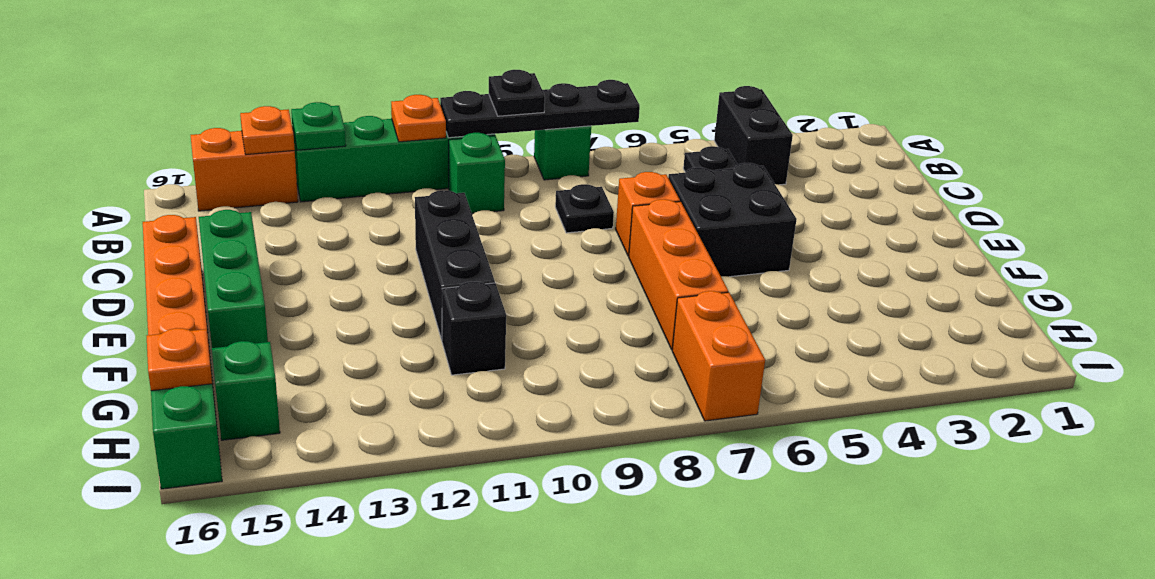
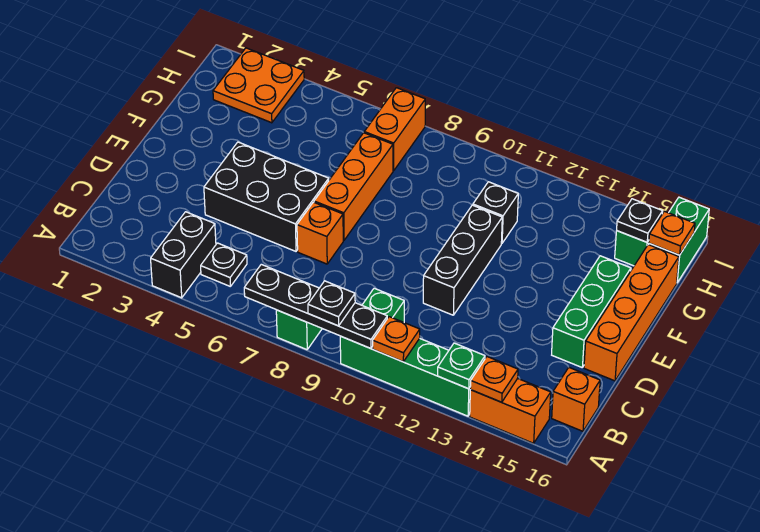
none -> orange brick B16 level 1
black plate C8 level 1 -> black plate H15 level 2
black brick D5:E6 level 1 -> black brick D4:E6 level 1
none -> orange plate H2:I3 level 1

